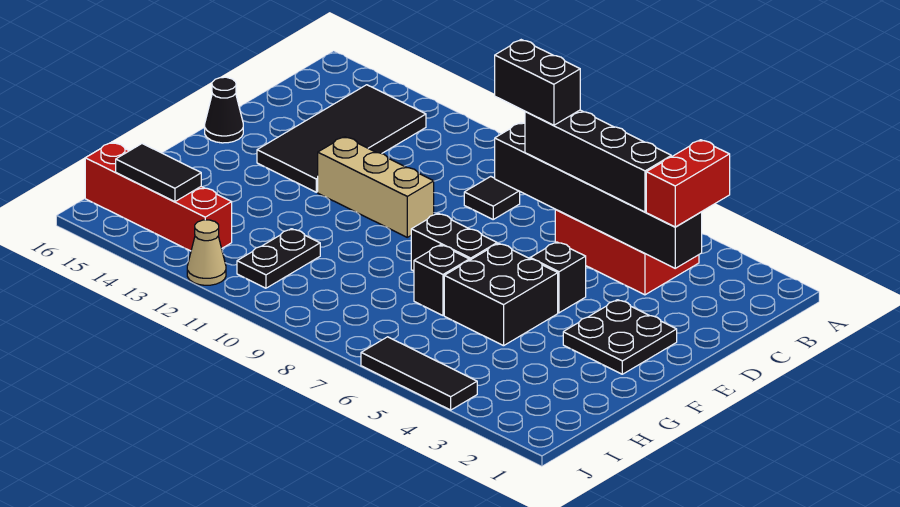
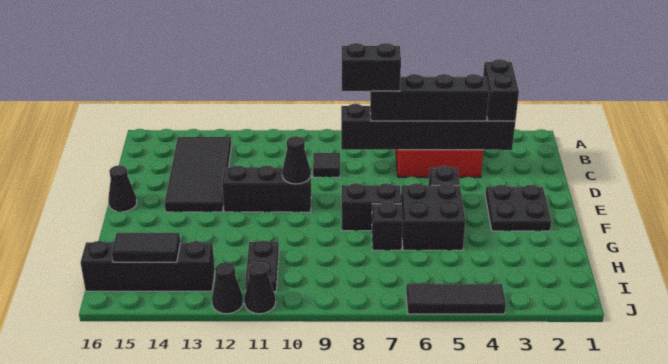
red brick B3:C3 level 3 -> black brick B3:C3 level 3
tan brick E10:E12 level 1 -> black brick E10:E12 level 1
none -> black cone E10 level 2
red brick I13:I16 level 1 -> black brick I13:I16 level 1
none -> black cone J11 level 1
tan cone J12 level 1 -> black cone J12 level 1

